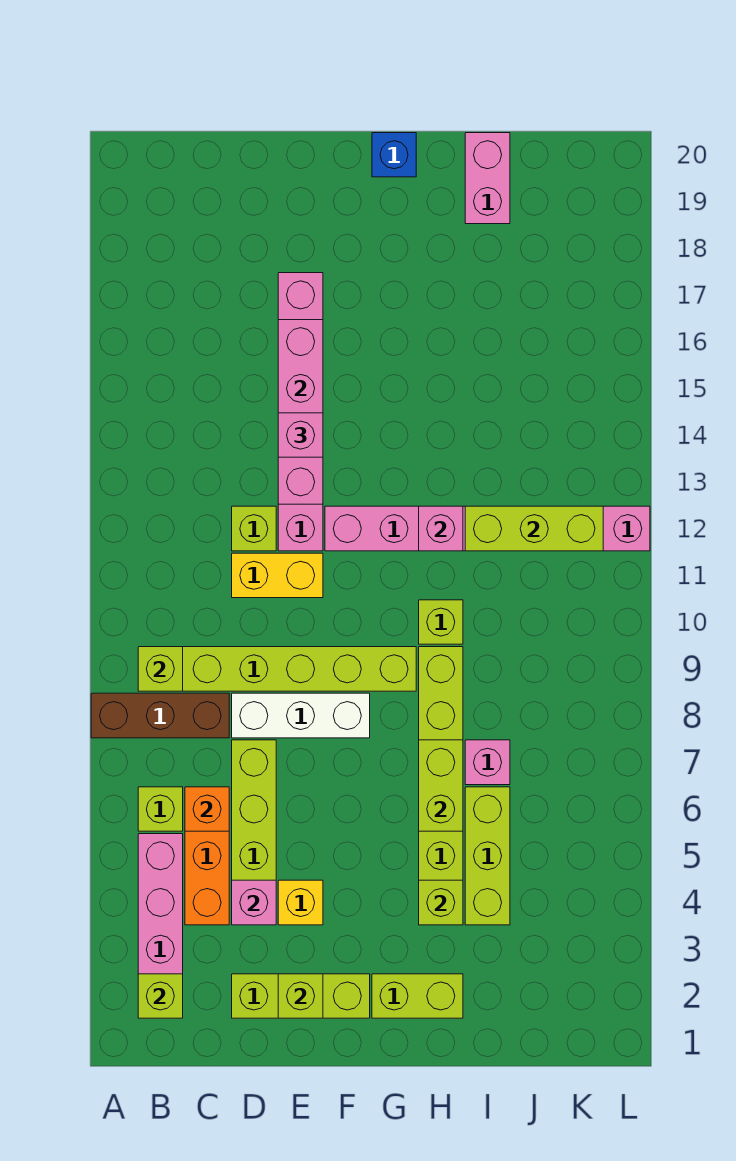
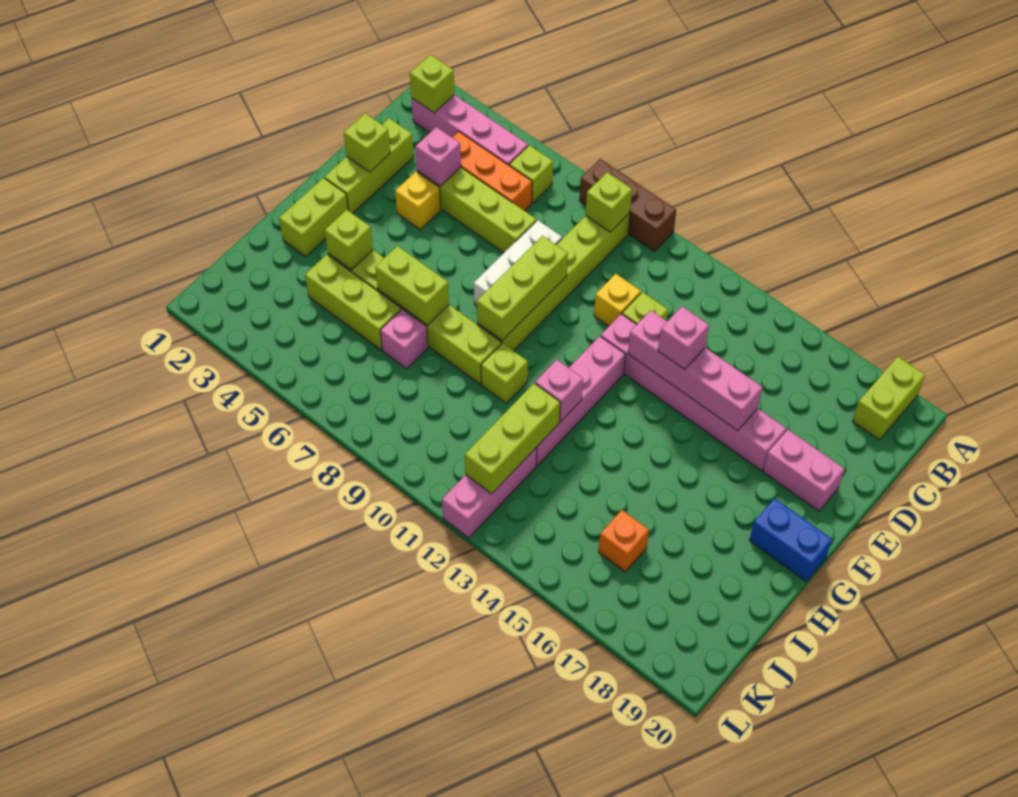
brown brick A8:C8 level 1 -> brown brick A8:A10 level 1
none -> lime brick A19:B19 level 1
orange brick C6 level 2 -> orange brick J16 level 1
yellow brick D11:E11 level 1 -> yellow brick D11 level 1
none -> lime brick E9:G9 level 2
blue brick G20 level 1 -> blue brick G19:G20 level 1
pink brick I19:I20 level 1 -> pink brick E18:E19 level 1

